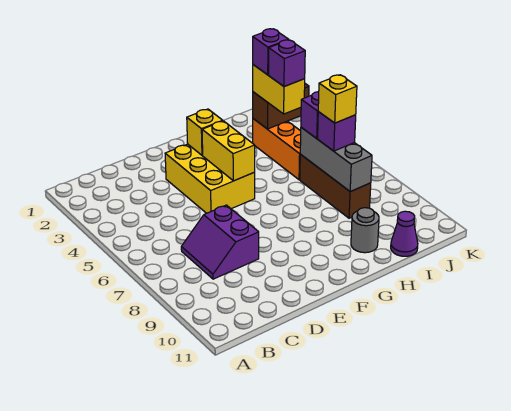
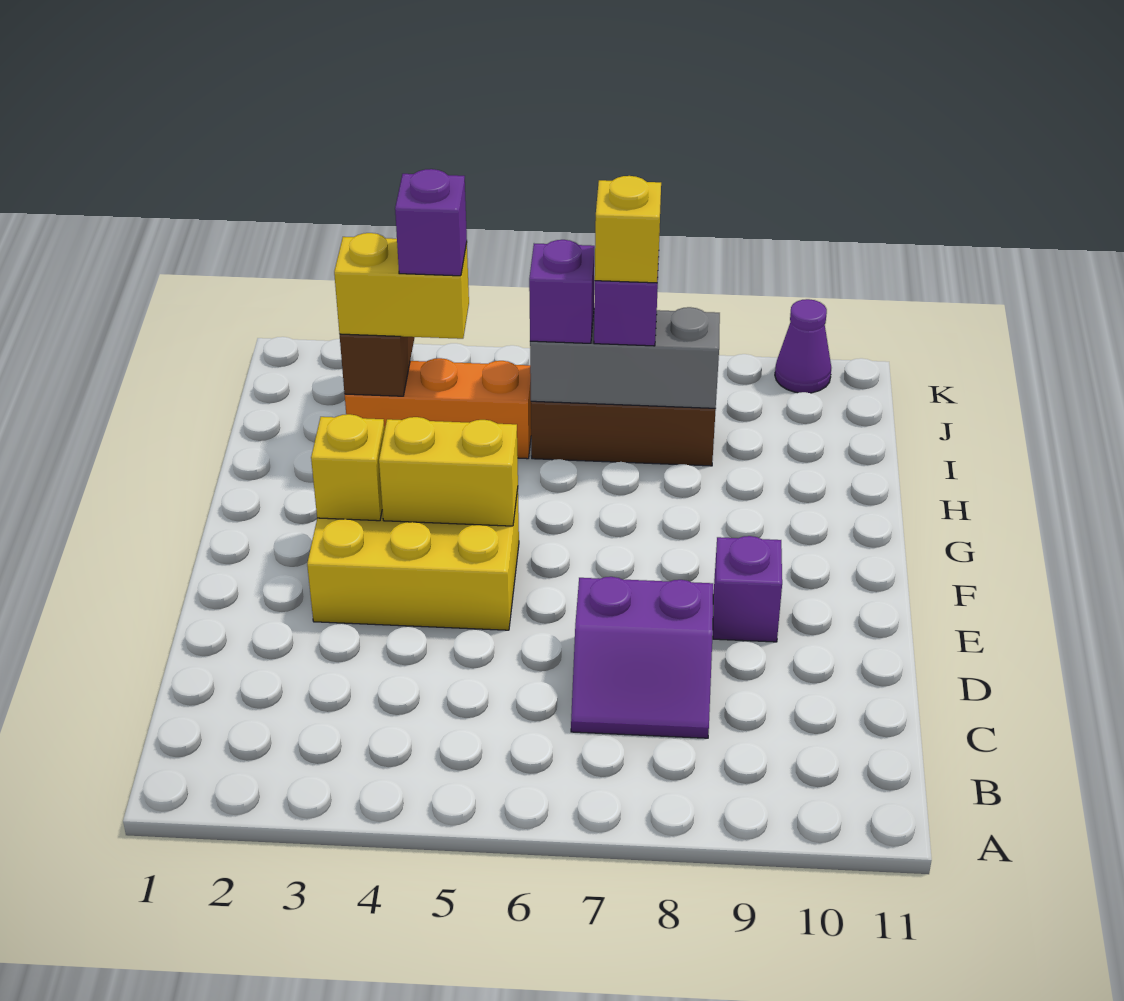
grey round brick H10 level 1 -> none
purple brick I3 level 4 -> purple brick E9 level 1
purple cone I11 level 1 -> purple cone K10 level 1

